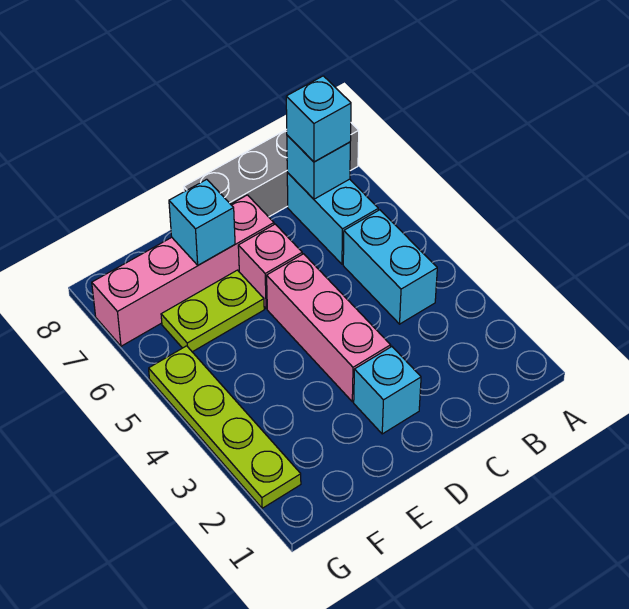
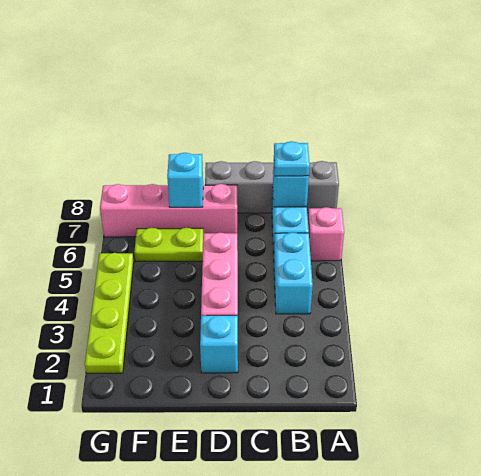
cyan brick B7 level 3 -> cyan plate B7 level 3
pink brick D6 level 1 -> pink brick A6 level 1

